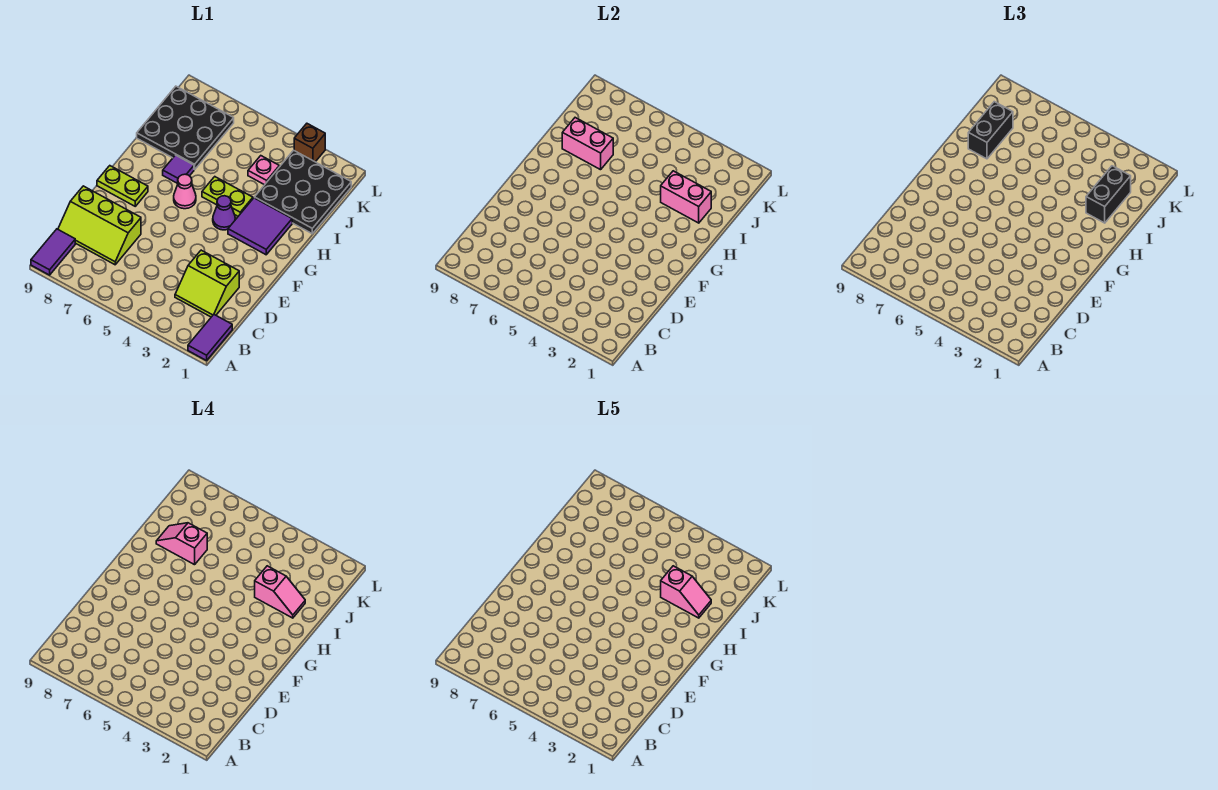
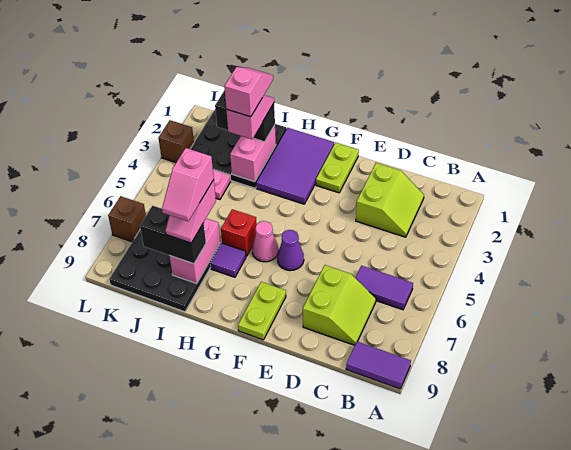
purple tile A1:B1 level 1 -> purple tile B6:C6 level 1
lime slope C7:D9 level 1 top D -> lime slope C7:D8 level 1 top D
purple tile G2:H3 level 1 -> purple tile G1:H3 level 1
purple cone G4 level 1 -> purple cone F6 level 1
lime plate H4:H5 level 1 -> lime plate F1:F2 level 1
none -> red brick H6 level 1
none -> pink slope I7:I8 level 5 top 7
none -> brown brick L7 level 1

